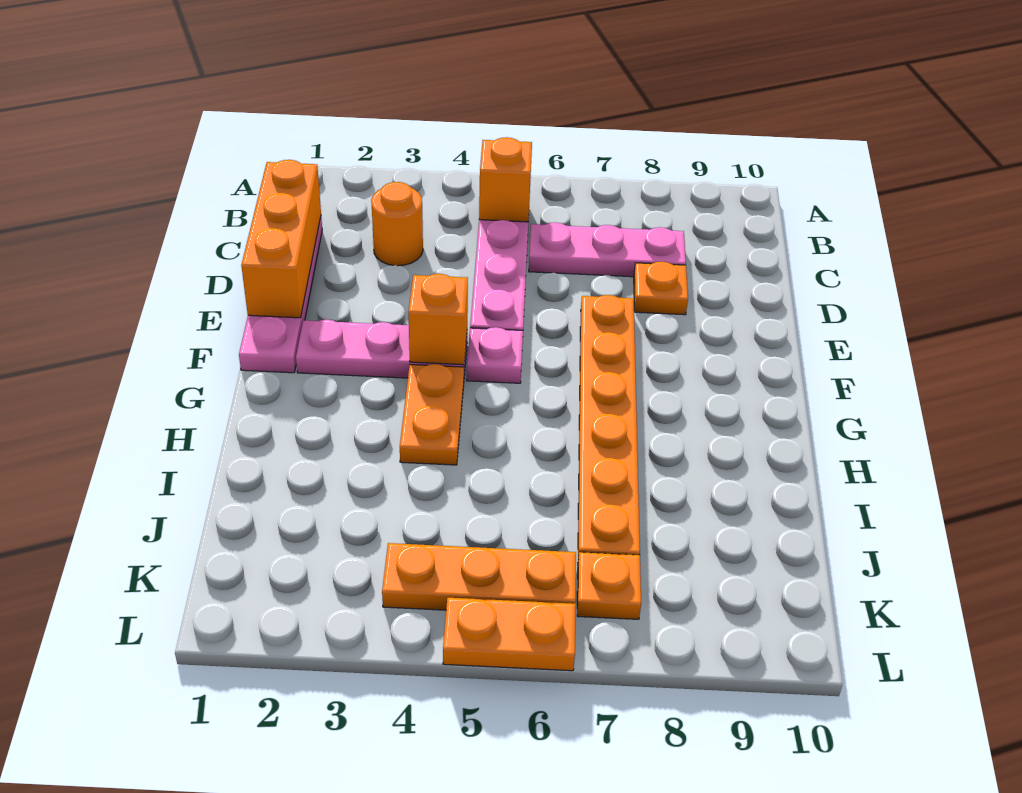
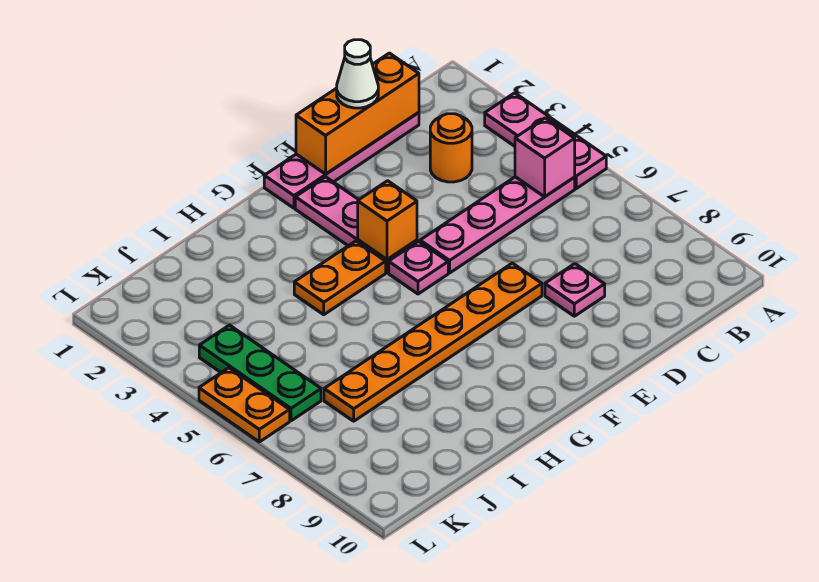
orange brick B5 level 2 -> pink brick B5 level 2
pink plate C6:C8 level 1 -> pink plate A3:A5 level 1
none -> white cone D1 level 3
orange plate D8 level 1 -> pink plate D8 level 1
orange plate K4:K6 level 1 -> green plate K4:K6 level 1
orange plate K7 level 1 -> none

